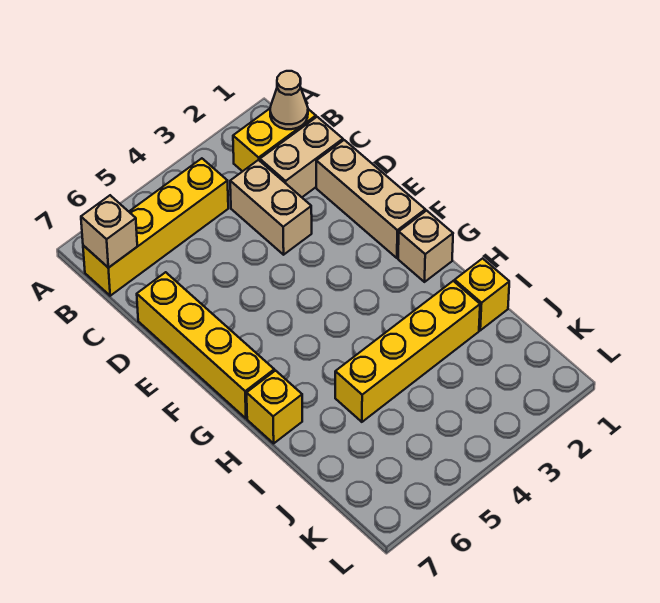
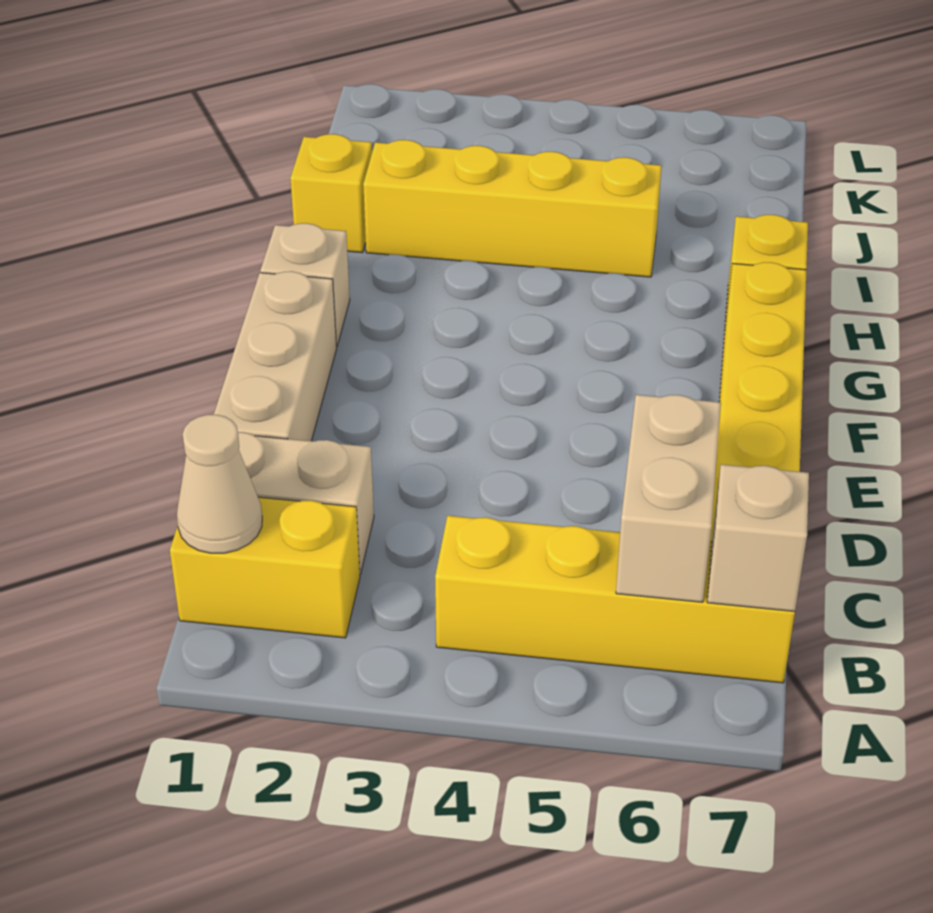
tan brick C3:D3 level 1 -> tan brick B6:C6 level 2

